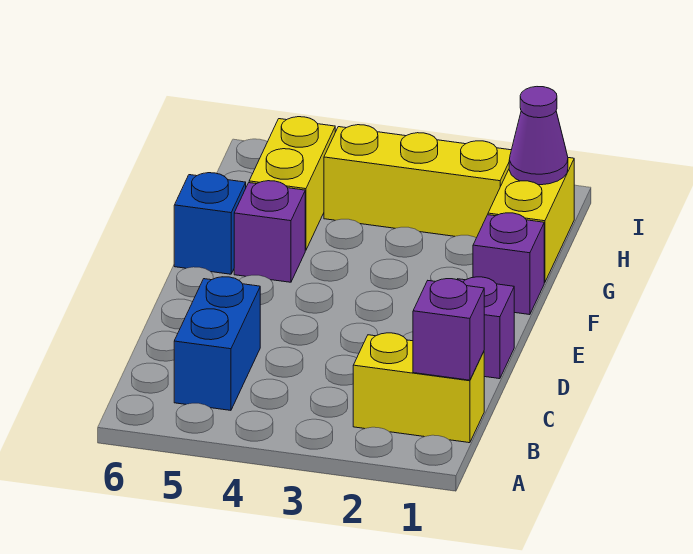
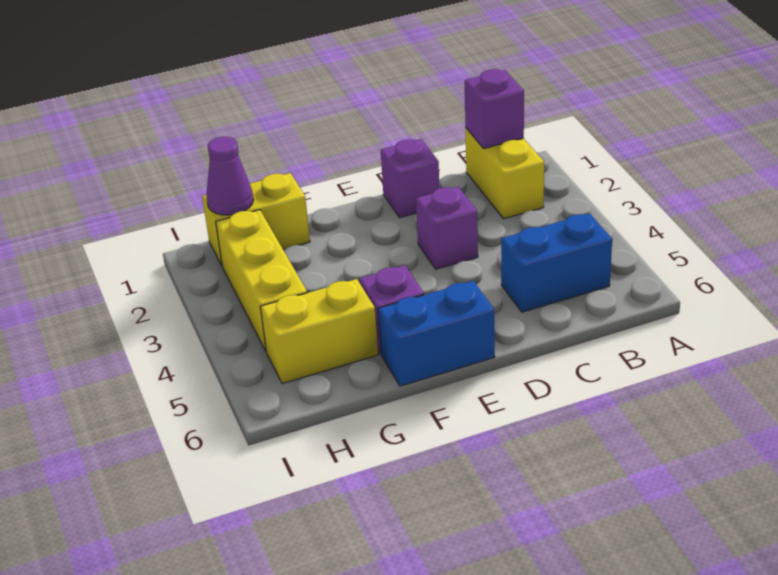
purple brick F1 level 1 -> purple brick D3 level 1
blue brick F6 level 1 -> blue brick E6:F6 level 1

